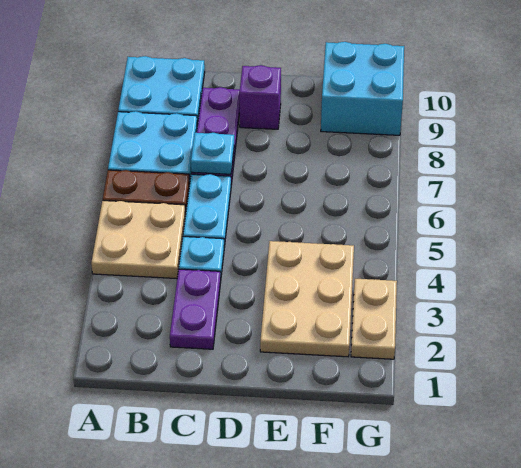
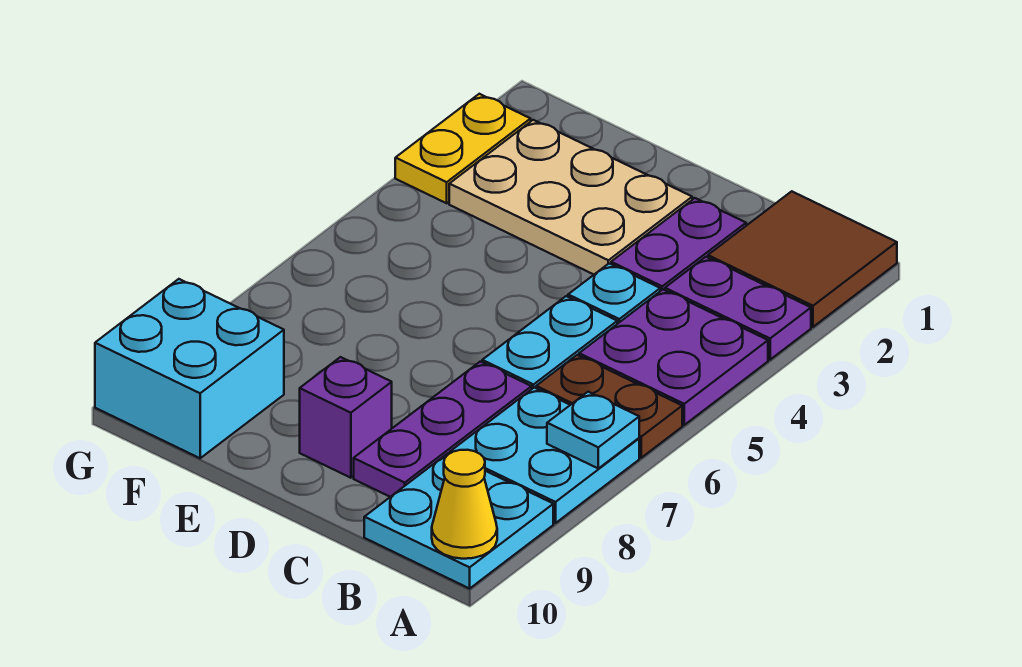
none -> brown tile A1:B2 level 1
none -> purple plate A3:B3 level 1
tan plate A4:B5 level 1 -> purple plate A4:B5 level 1
none -> yellow cone A10 level 2
cyan plate C7 level 2 -> cyan plate A7 level 2
tan plate E2:F4 level 1 -> tan plate D2:F3 level 1
tan plate G2:G3 level 1 -> yellow plate G2:G3 level 1

